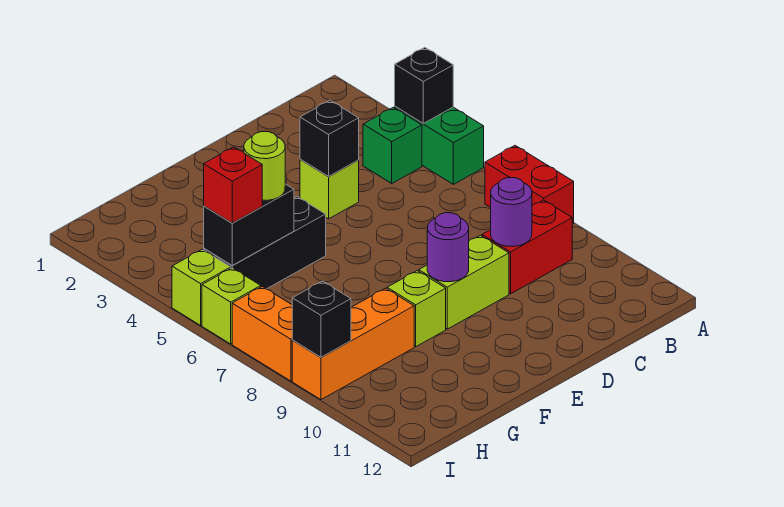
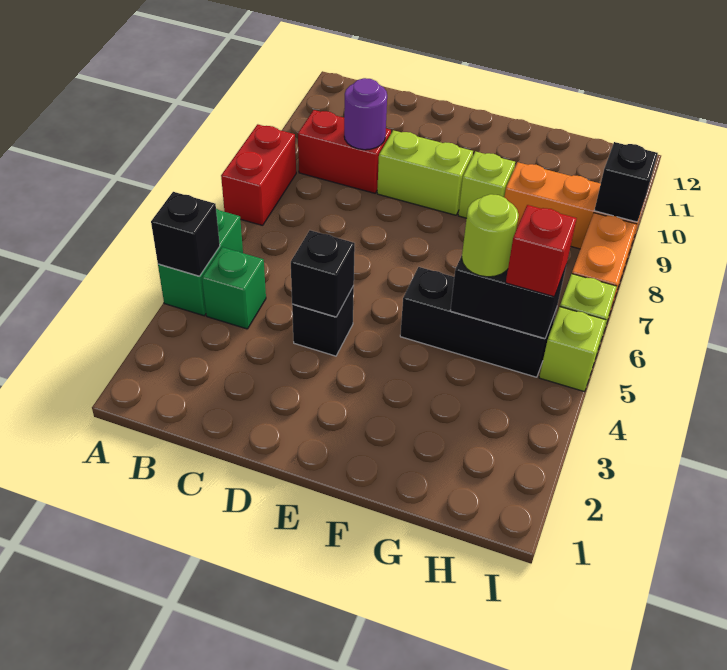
lime brick D4 level 1 -> black brick D4 level 1
purple round brick E9 level 2 -> none

